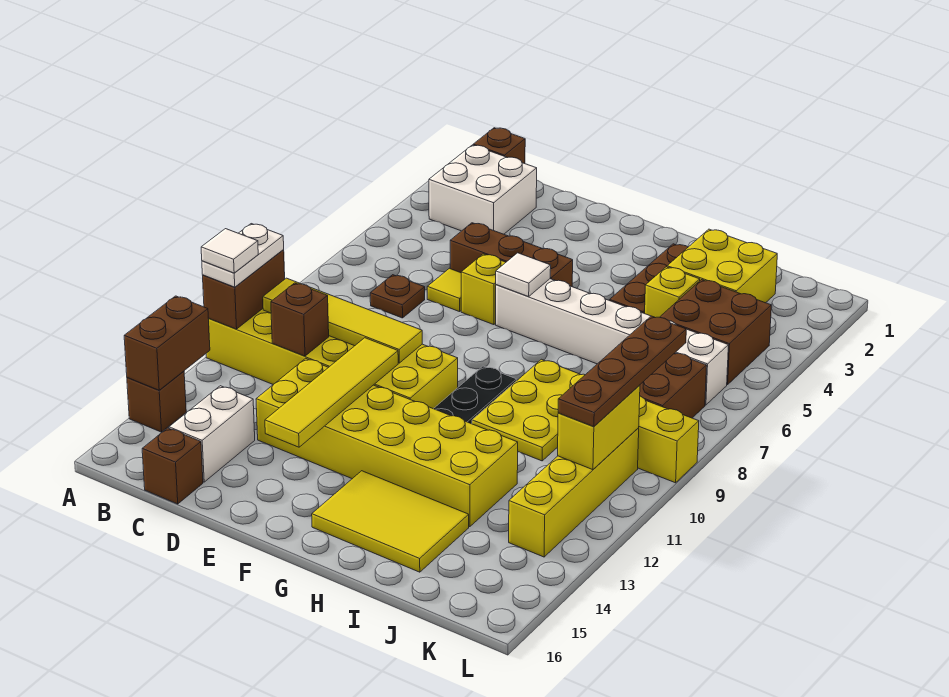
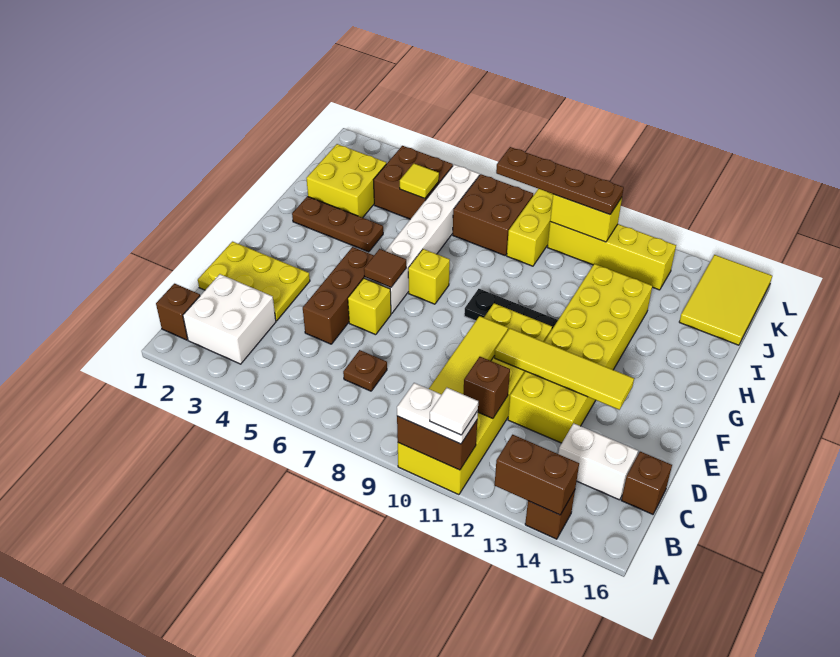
yellow tile D6 level 1 -> yellow tile J5 level 2
white tile F6 level 2 -> brown tile F6 level 2
yellow tile G14:I15 level 1 -> yellow tile J15:L16 level 1
yellow plate H8:I10 level 1 -> yellow plate D1:E3 level 1
yellow brick I4 level 1 -> yellow brick G7 level 1

